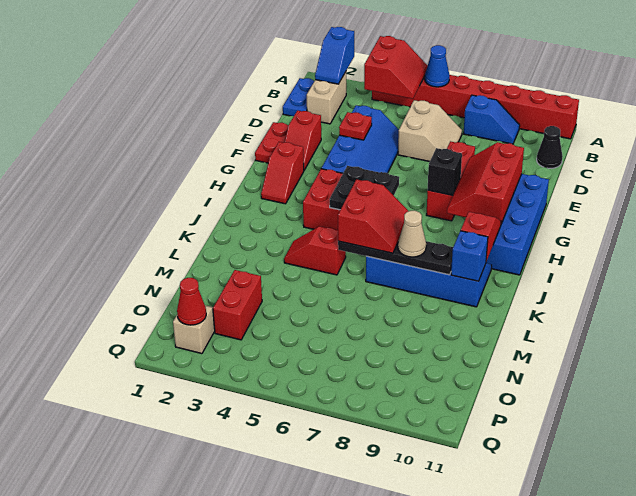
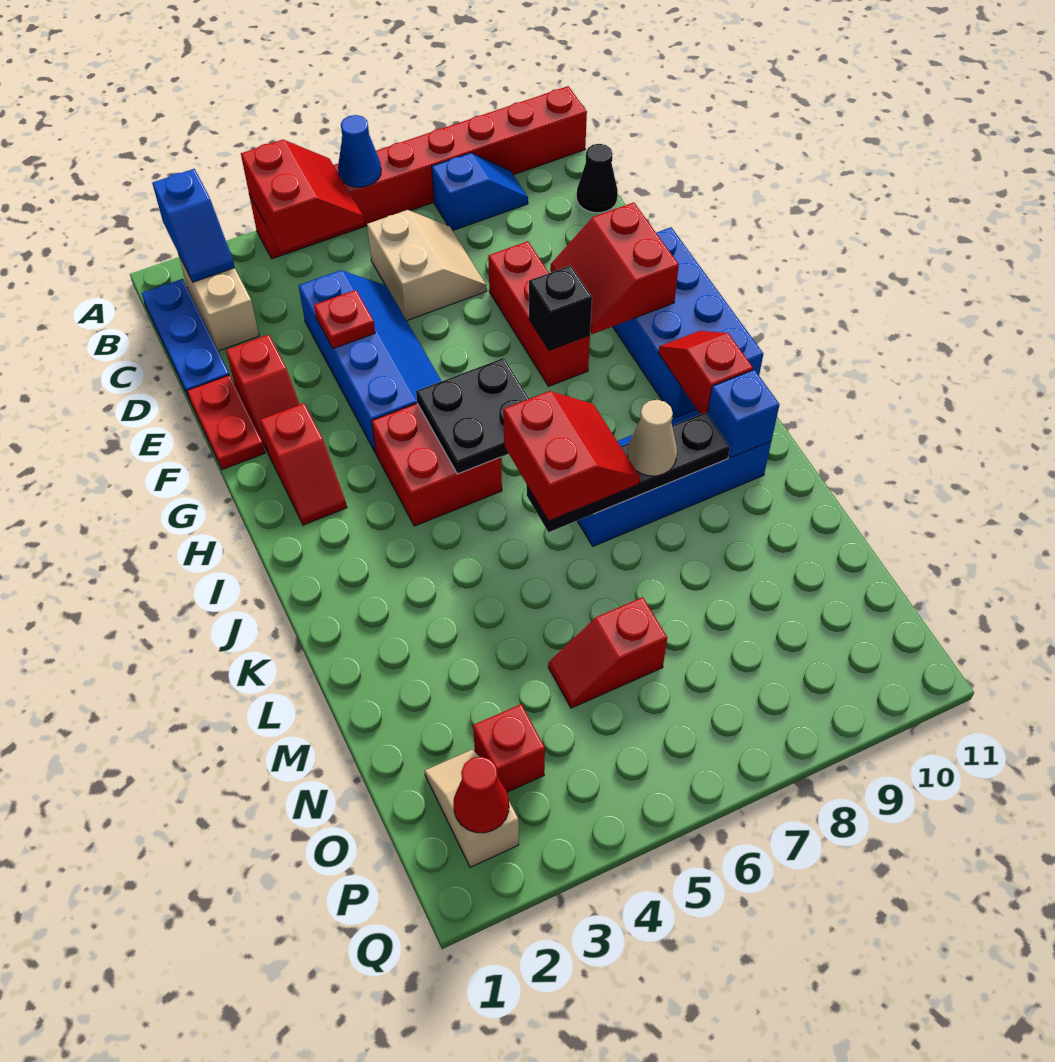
blue plate B1:C1 level 1 -> blue plate B1:D1 level 1
red slope F9:H10 level 2 top 10 -> red slope F9:G10 level 2 top 10
red slope K4:K5 level 1 top 5 -> red slope N5:N6 level 1 top 6
red brick N3:O3 level 1 -> red brick O3 level 1

